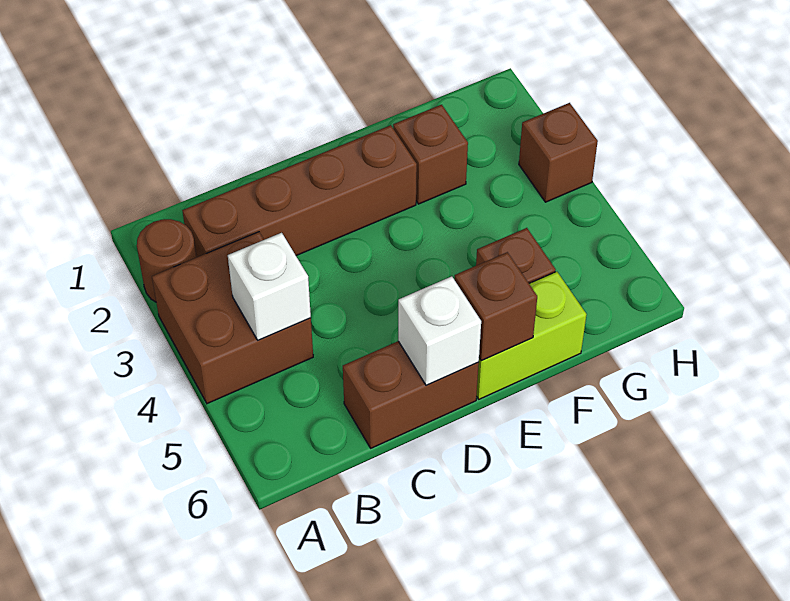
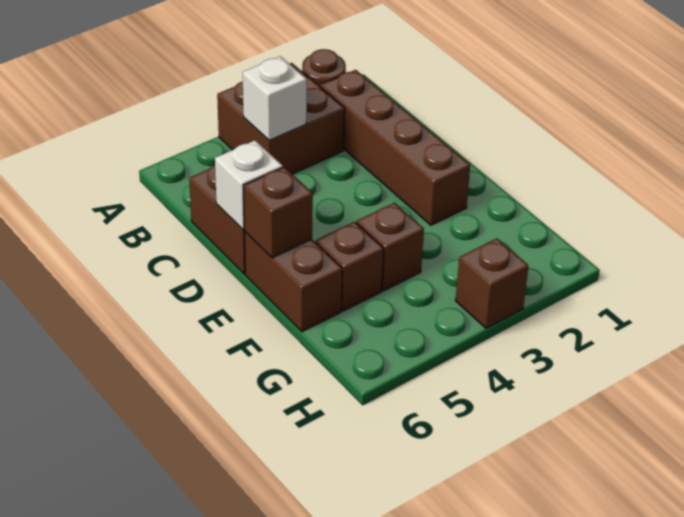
lime brick E6:F6 level 1 -> brown brick E6:F6 level 1
brown brick F2 level 1 -> brown brick F4 level 1

